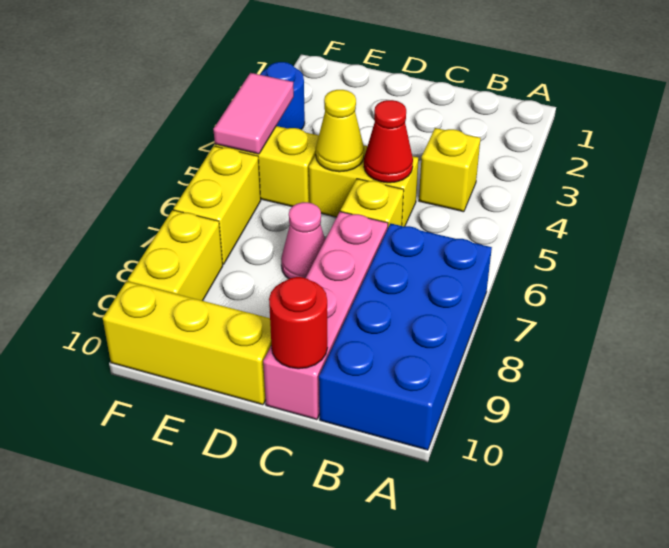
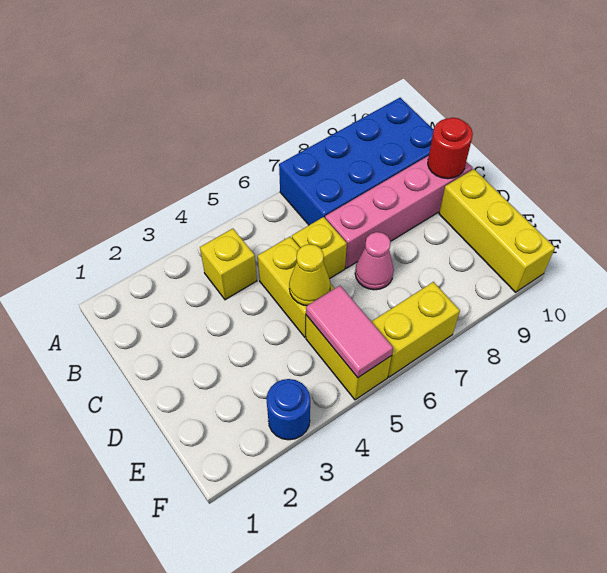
red cone C5 level 2 -> none
pink tile F4:F5 level 2 -> pink tile E5:F5 level 2
yellow brick F8:F9 level 1 -> none

